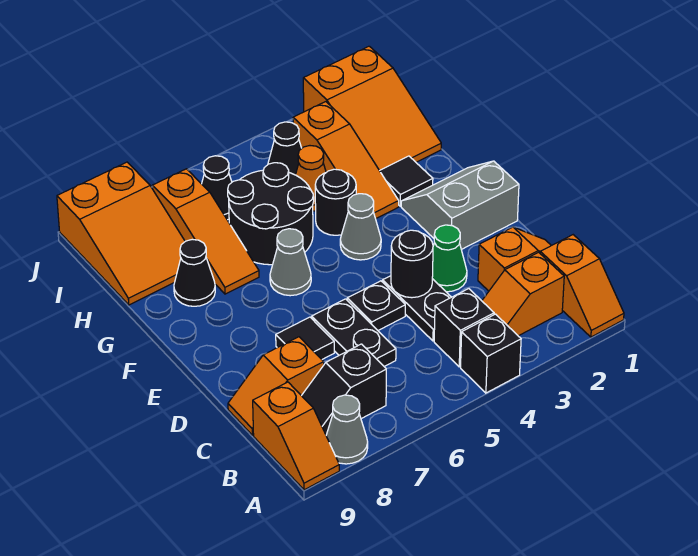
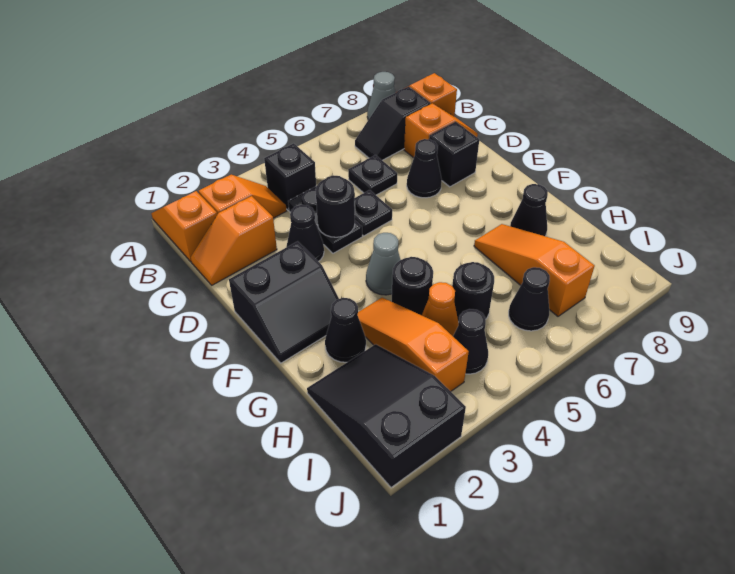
black brick A4 level 1 -> black brick D8 level 1
black slope B7:B8 level 1 top 7 -> black slope B7:B8 level 1 top 8
black plate C6:D6 level 1 -> black plate C6 level 1
green cone D3 level 1 -> black cone D3 level 1
black tile D7 level 1 -> black cone D7 level 1
grey slope E1:F2 level 1 top E -> black slope E1:F2 level 1 top E
grey cone F6 level 1 -> none
black tile G2 level 1 -> black cone G2 level 1
black round brick G5:H6 level 1 -> black round brick H5 level 1
orange slope H1:J2 level 1 top J -> black slope H1:J2 level 1 top J
orange slope H8:J9 level 1 top J -> none

